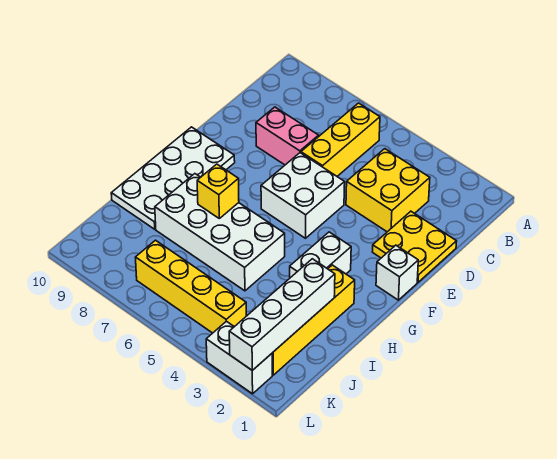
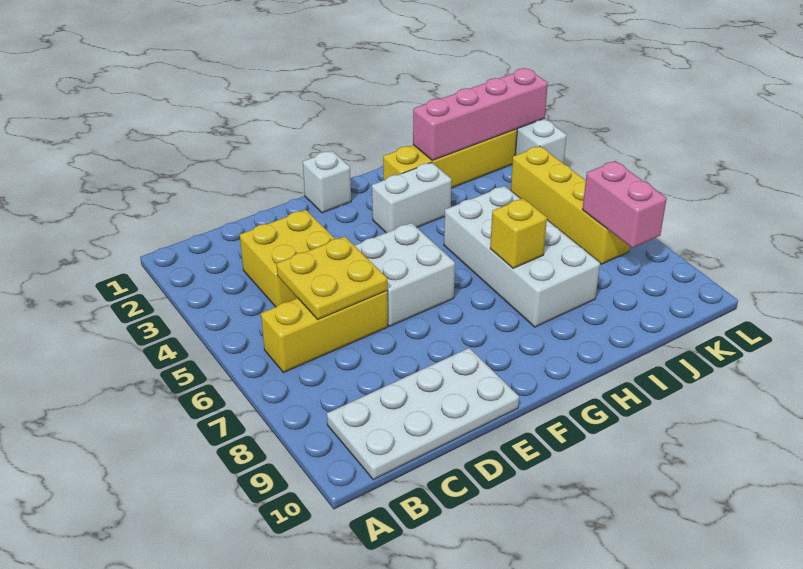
yellow plate D1:E2 level 1 -> yellow plate C5:D6 level 2
pink brick D7:D8 level 1 -> pink brick K7:K8 level 2
white plate F9:I10 level 1 -> white plate B9:E10 level 1
white brick I2:L2 level 2 -> pink brick I2:L2 level 2

